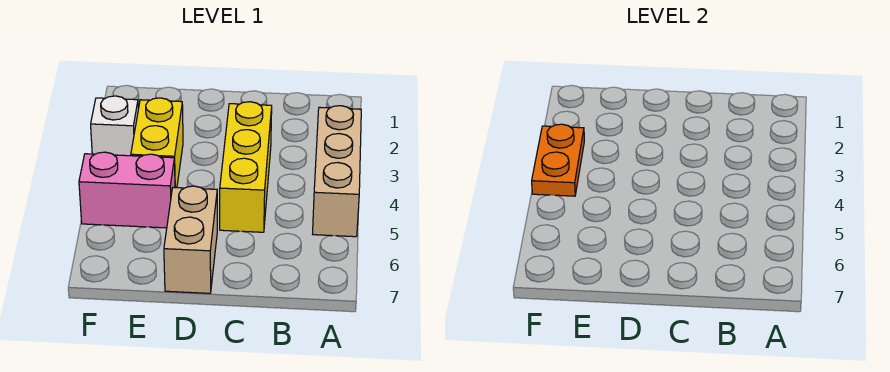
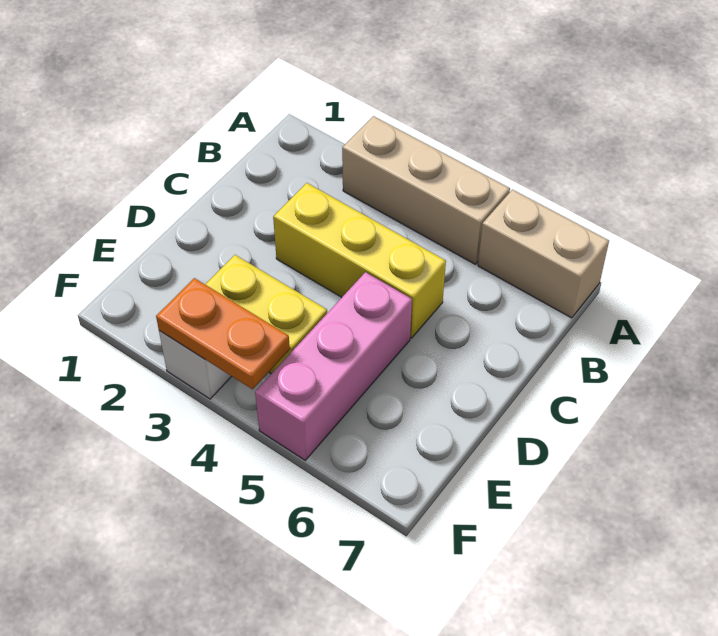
tan brick D6:D7 level 1 -> tan brick A6:A7 level 1
pink brick E5:F5 level 1 -> pink brick D5:F5 level 1

